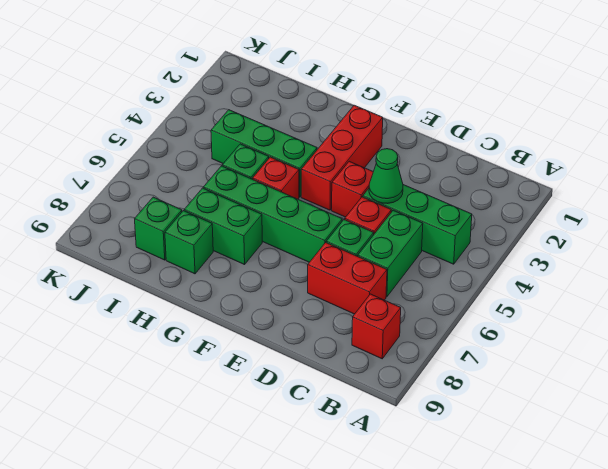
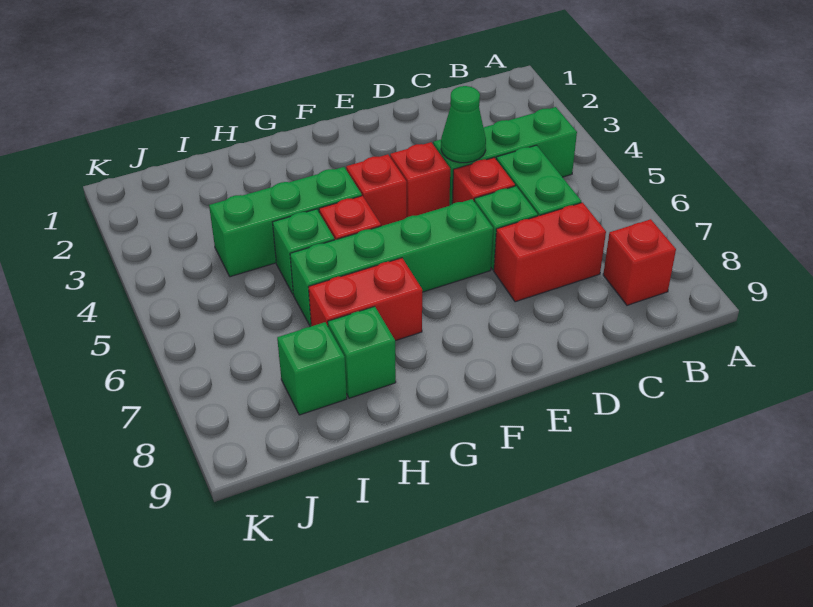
red brick F2:F4 level 1 -> red brick F4 level 1
green brick G7:H7 level 1 -> red brick G7:H7 level 1

